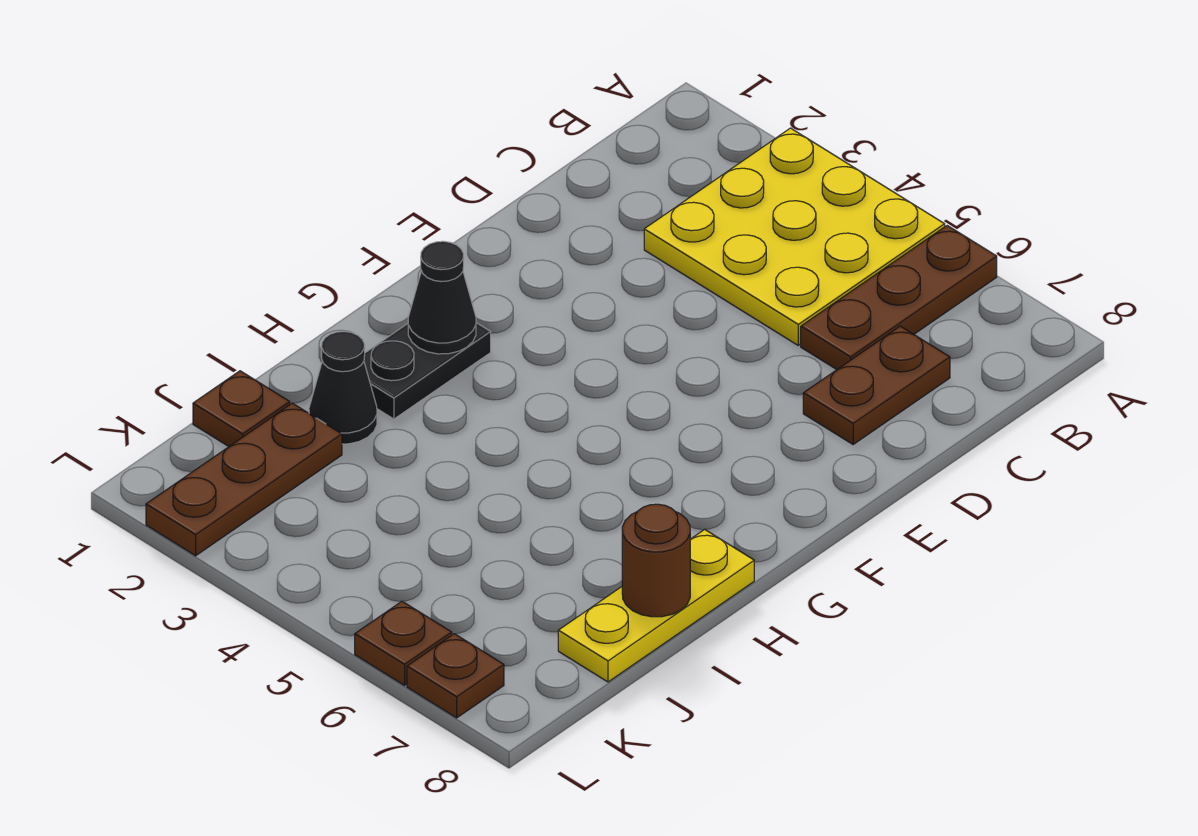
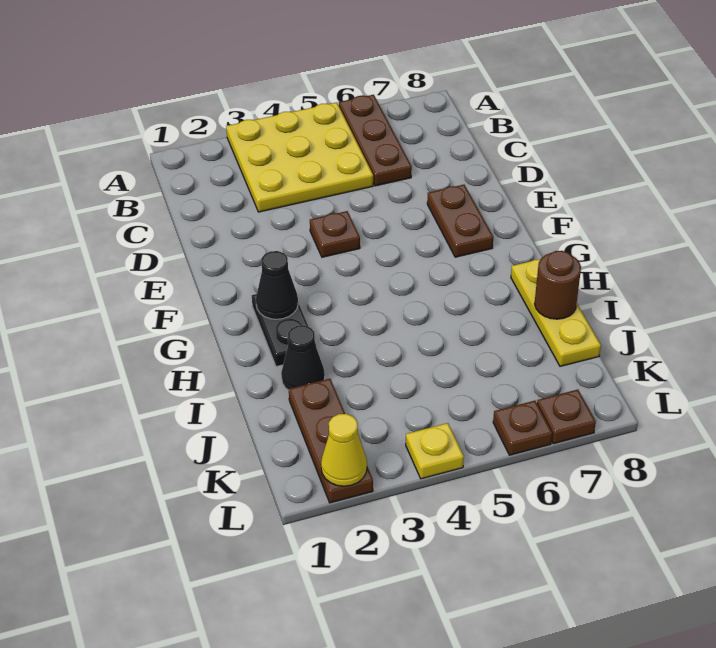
brown plate C7:D7 level 1 -> brown plate E7:F7 level 1
brown plate J1 level 1 -> brown plate E4 level 1
none -> yellow cone L2 level 2
none -> yellow plate L4 level 1

